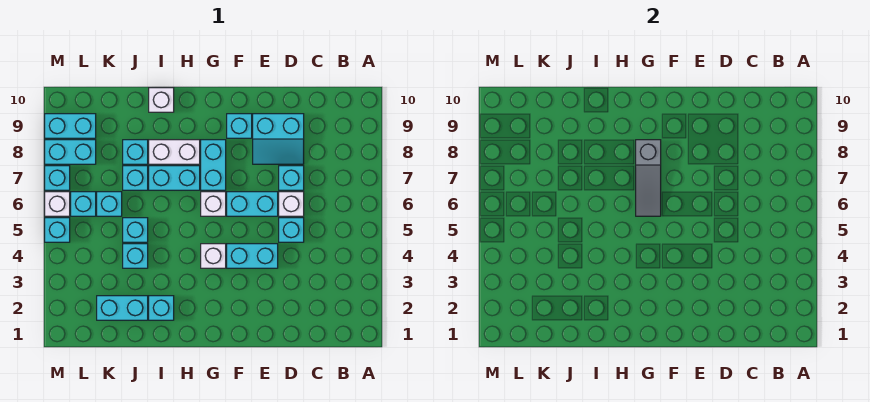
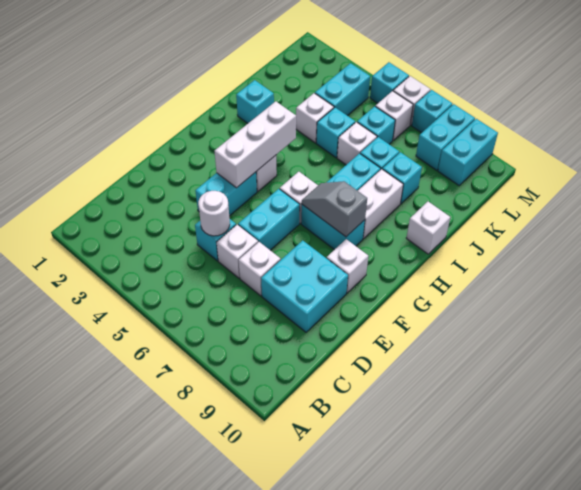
none -> white round brick D5 level 2
cyan brick D7 level 1 -> white brick D7 level 1
cyan slope D8:E9 level 1 top 9 -> cyan brick D8:E9 level 1
none -> white brick F4:H4 level 2
cyan brick F9 level 1 -> white brick F9 level 1
grey slope G6:G8 level 2 top 8 -> grey slope G7:G8 level 2 top 8
cyan brick J2:K2 level 1 -> cyan brick K4:L4 level 1
cyan brick J4 level 1 -> white brick J4 level 1
none -> white brick J6 level 1
cyan brick L6 level 1 -> white brick L6 level 1

